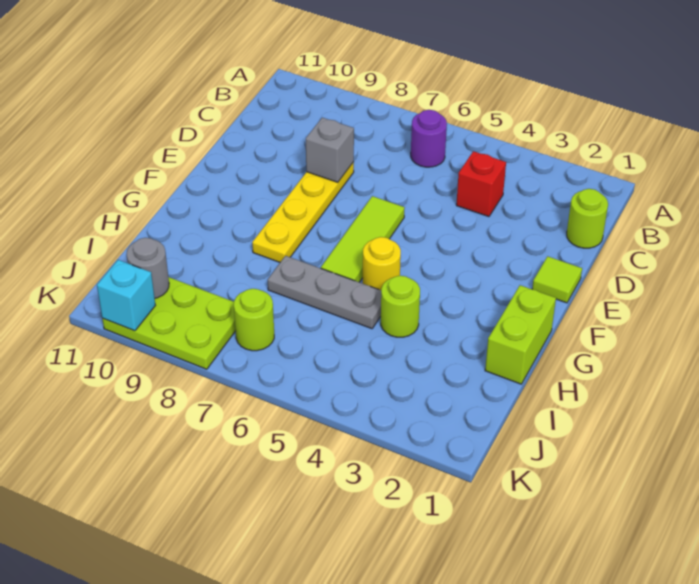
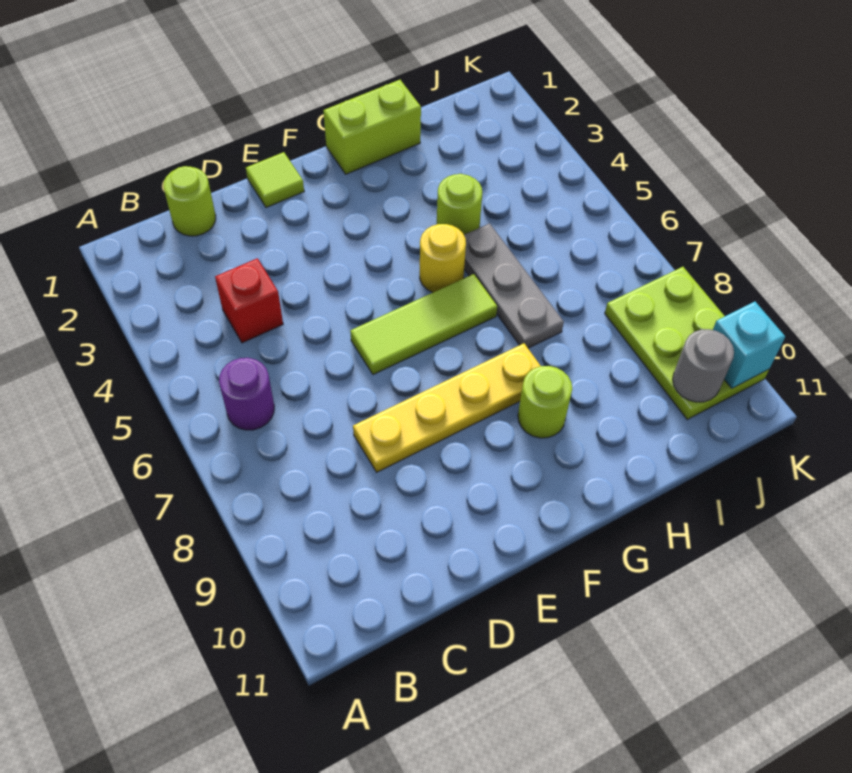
grey brick D8 level 2 -> none
lime round brick J7 level 1 -> lime round brick G9 level 1

